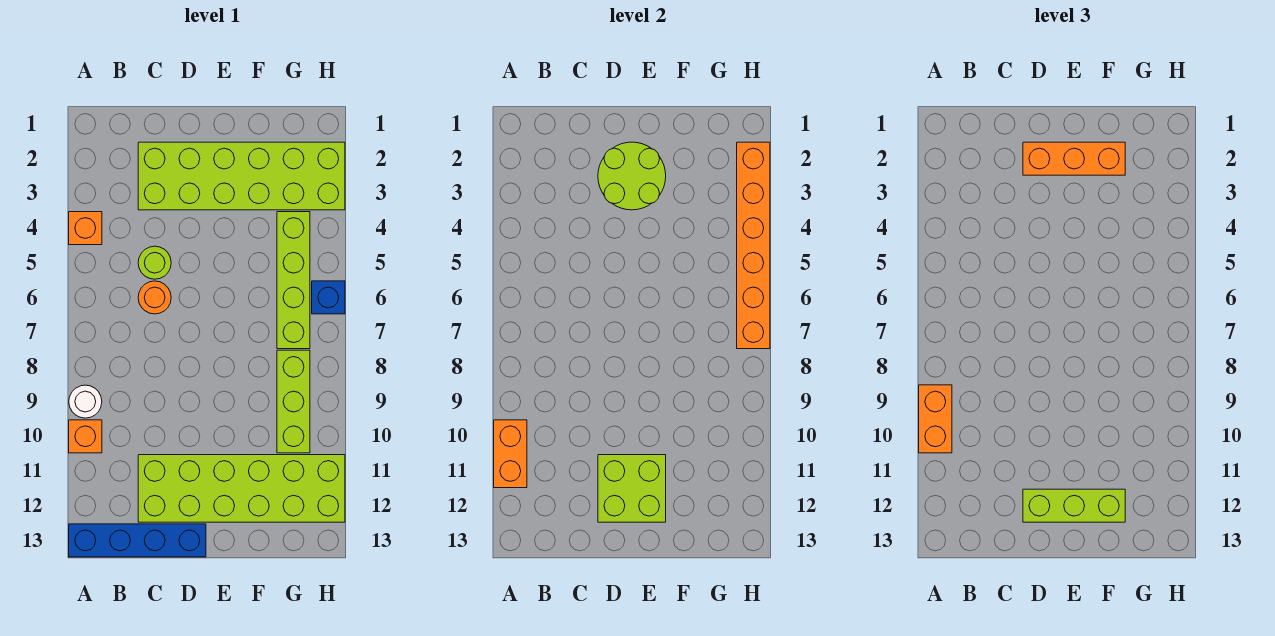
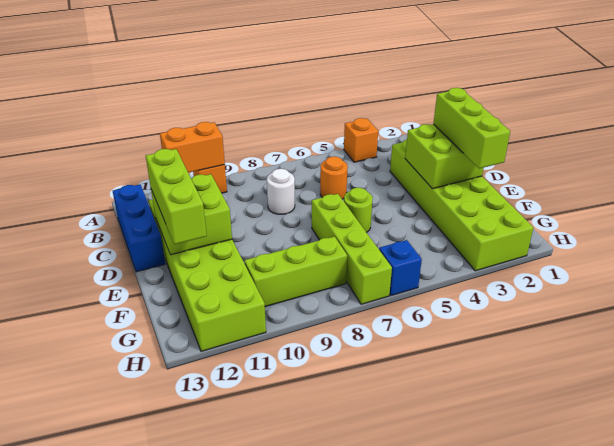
white round brick A9 level 1 -> white round brick C8 level 1
orange brick A9:A10 level 3 -> none
blue brick A13:D13 level 1 -> blue brick B13:D13 level 1
lime round brick C5 level 1 -> lime round brick E6 level 1
lime round brick D2:E3 level 2 -> lime brick D2:E3 level 2
orange brick D2:F2 level 3 -> lime brick D2:F2 level 3
lime brick G4:G7 level 1 -> lime brick E7:H7 level 1
orange brick H2:H7 level 2 -> none

